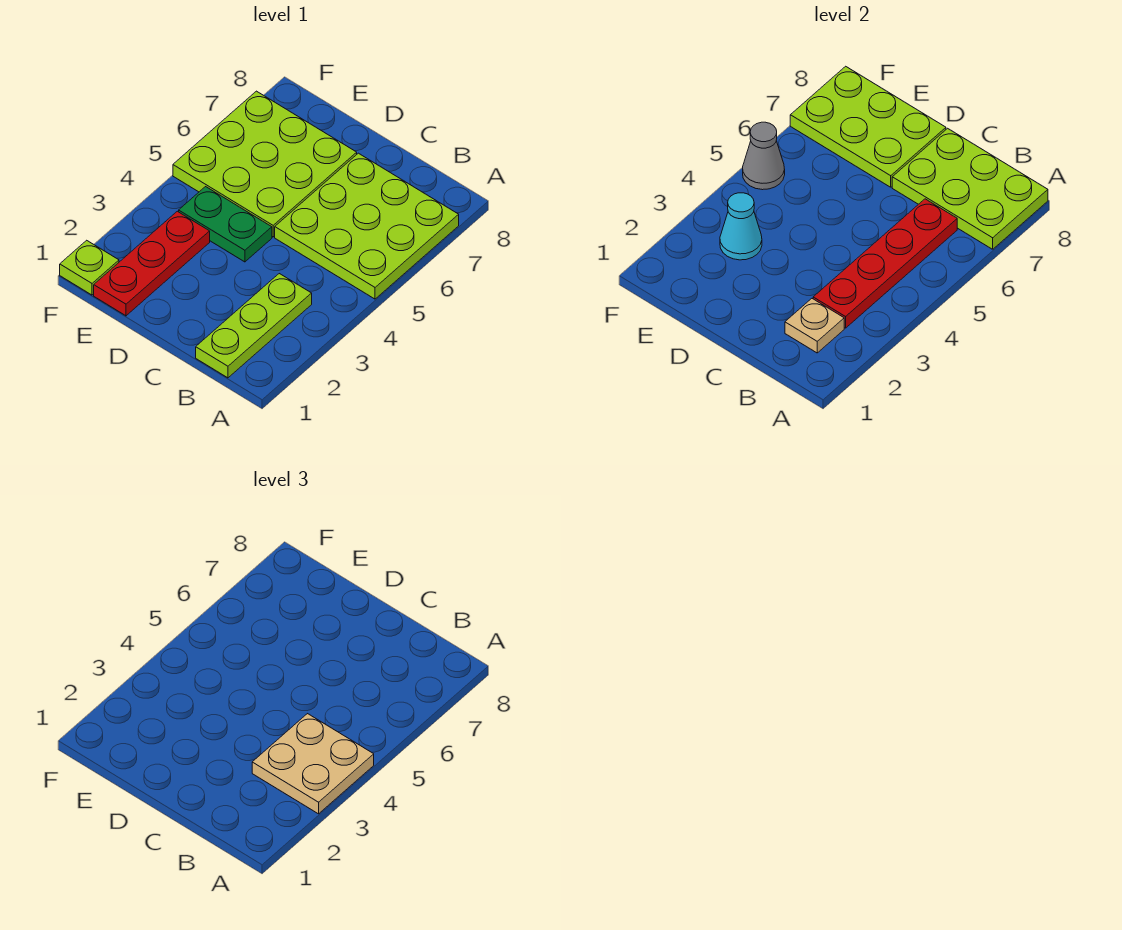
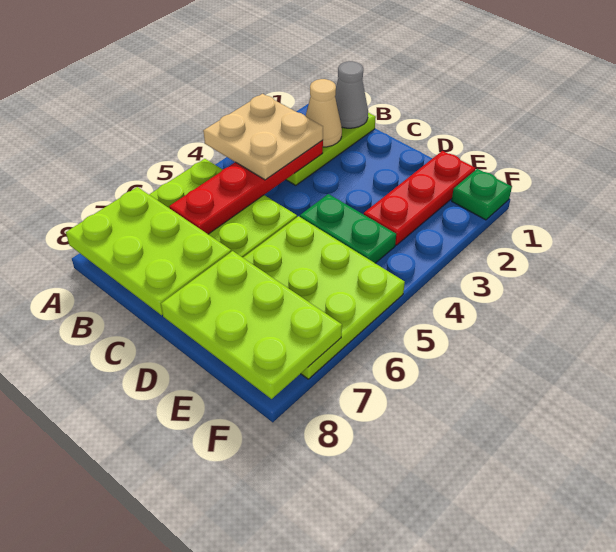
tan plate B2 level 2 -> tan cone B2 level 2
cyan cone E3 level 2 -> none
lime plate F1 level 1 -> green plate F1 level 1
grey cone F5 level 2 -> grey cone B1 level 2

